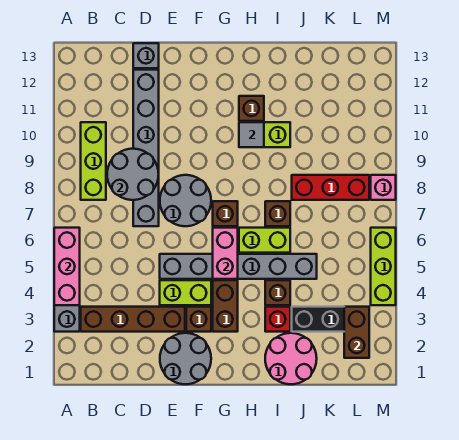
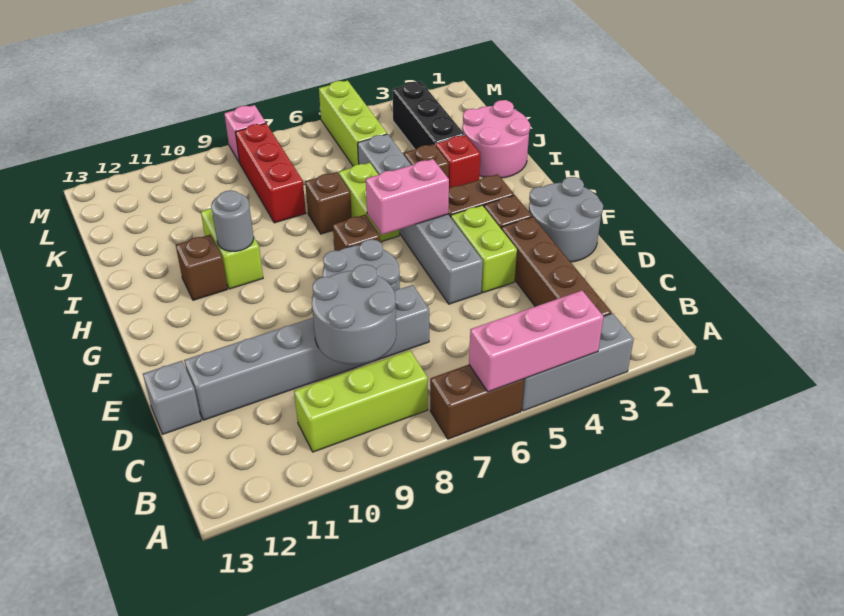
grey tile H10 level 2 -> grey round brick H10 level 2
brown brick L2:L3 level 2 -> brown brick A6:A7 level 1
lime brick M4:M6 level 1 -> lime brick K5:M5 level 1

